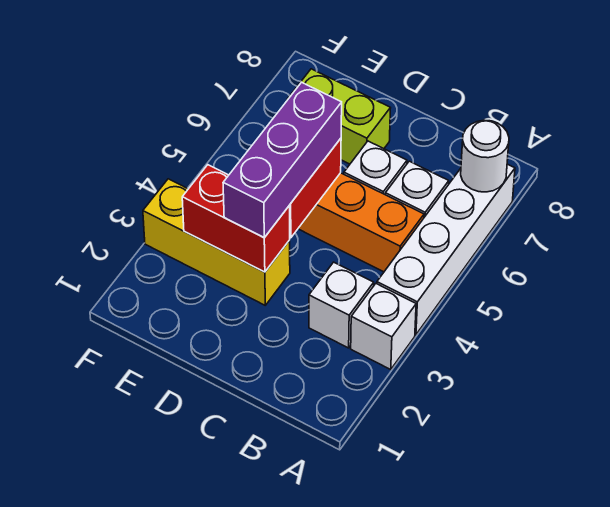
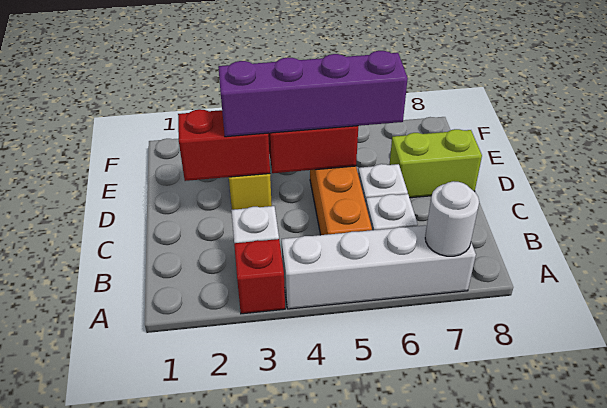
white brick A3 level 1 -> red brick A3 level 1
red brick D3:E3 level 2 -> red brick D2:D3 level 2
purple brick D3:D5 level 3 -> purple brick D3:D6 level 3
lime brick D7:E7 level 1 -> lime brick D7:D8 level 1

